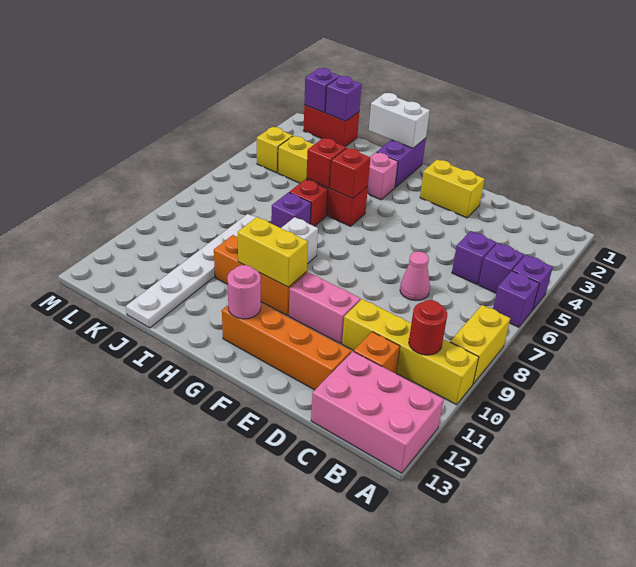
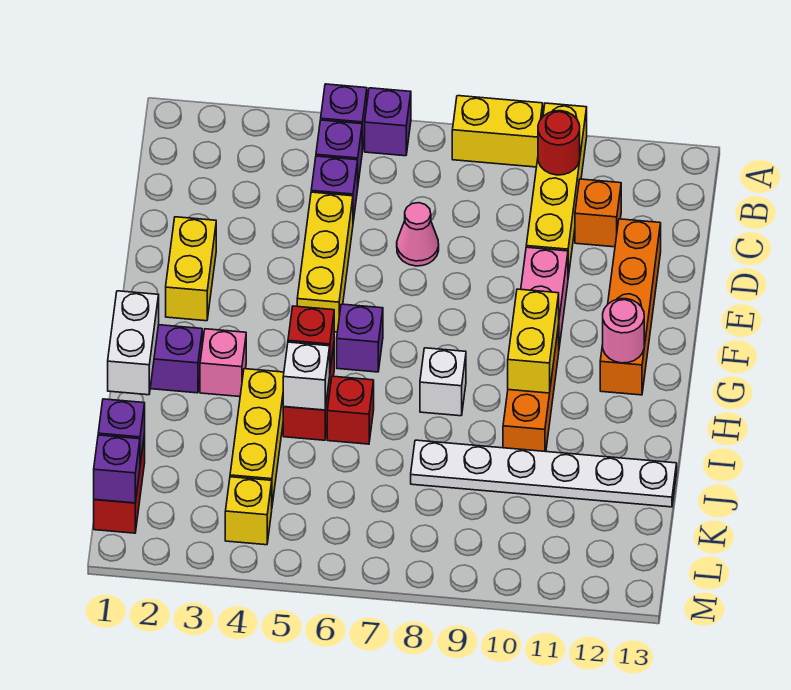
pink brick A12:C13 level 1 -> none
none -> yellow brick D5:F5 level 1
red brick I5 level 2 -> white brick I5 level 2
purple brick I7 level 1 -> purple brick G6 level 1

